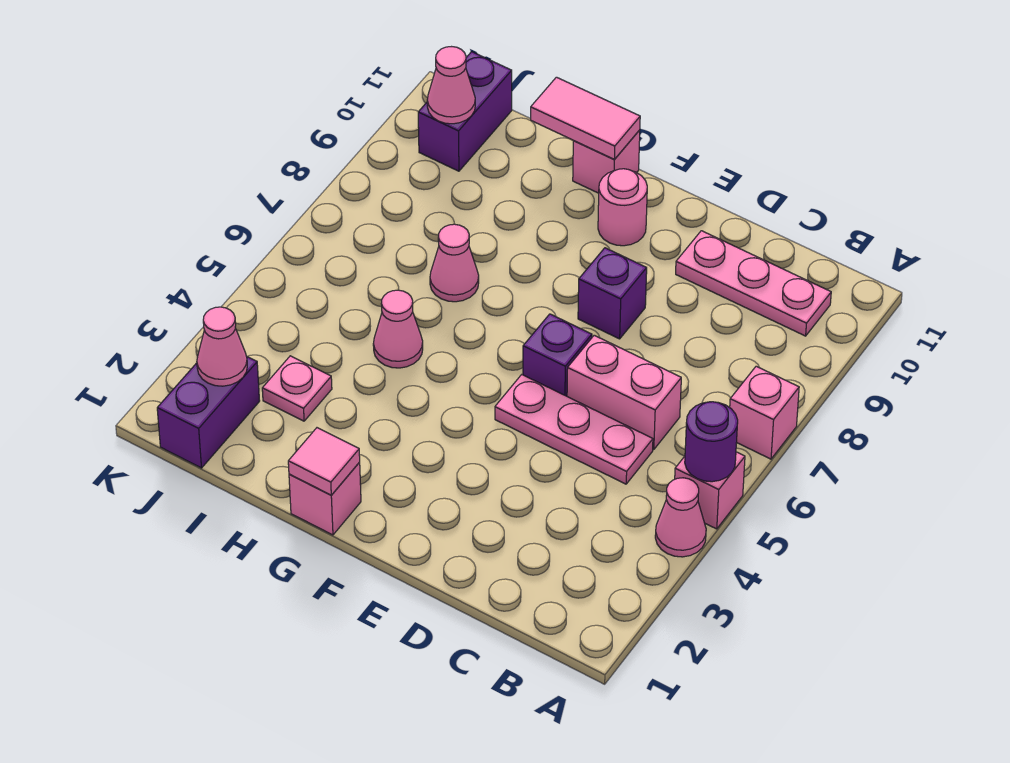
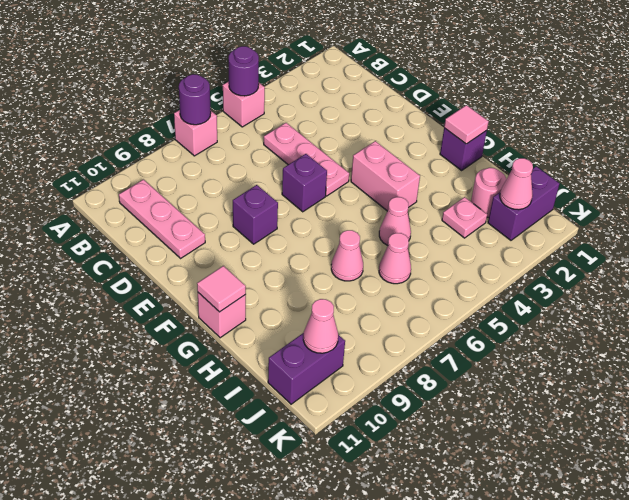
pink cone A4 level 1 -> pink cone I6 level 1
none -> purple round brick A7 level 2
pink brick C6:D6 level 1 -> pink brick F4:G4 level 1
pink round brick F10 level 1 -> pink round brick I2 level 1
pink brick G1 level 1 -> purple brick G1 level 1
pink tile G11:H11 level 2 -> pink tile G11 level 2

